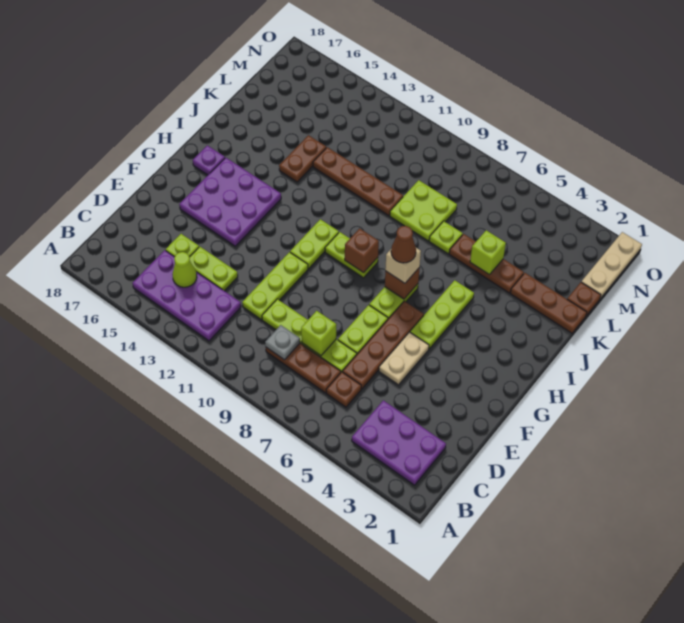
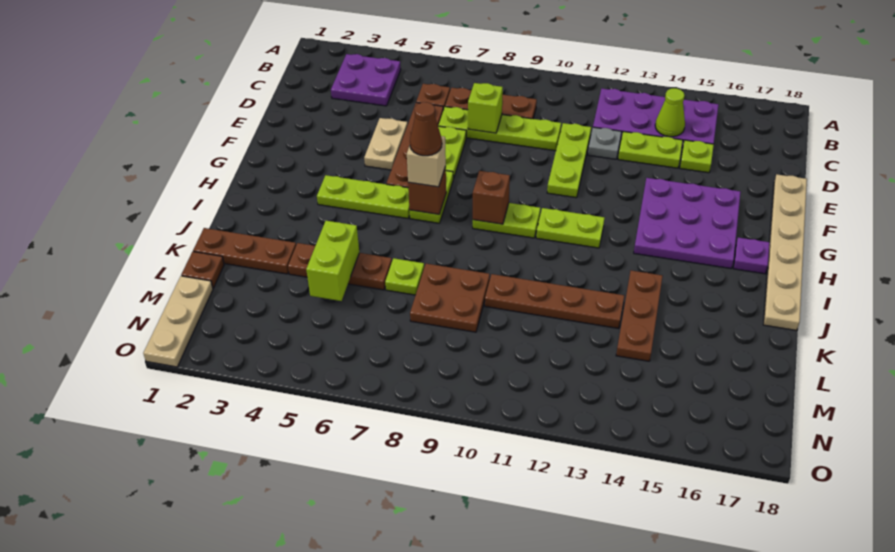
purple plate B2:C4 level 1 -> purple plate B3:C4 level 1
grey plate C9 level 2 -> grey plate D12 level 1
none -> tan plate E18:J18 level 1
lime plate G5:I5 level 1 -> lime plate H4:H6 level 1
lime plate G11:H11 level 1 -> lime plate H11:H12 level 1
brown plate J14:K14 level 1 -> brown plate J14:L14 level 1
lime brick K5 level 2 -> lime brick K5:L5 level 2
lime plate K8:L9 level 1 -> brown plate K8:L9 level 1

